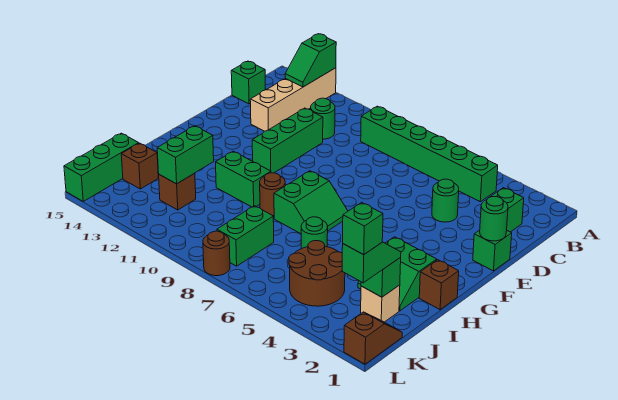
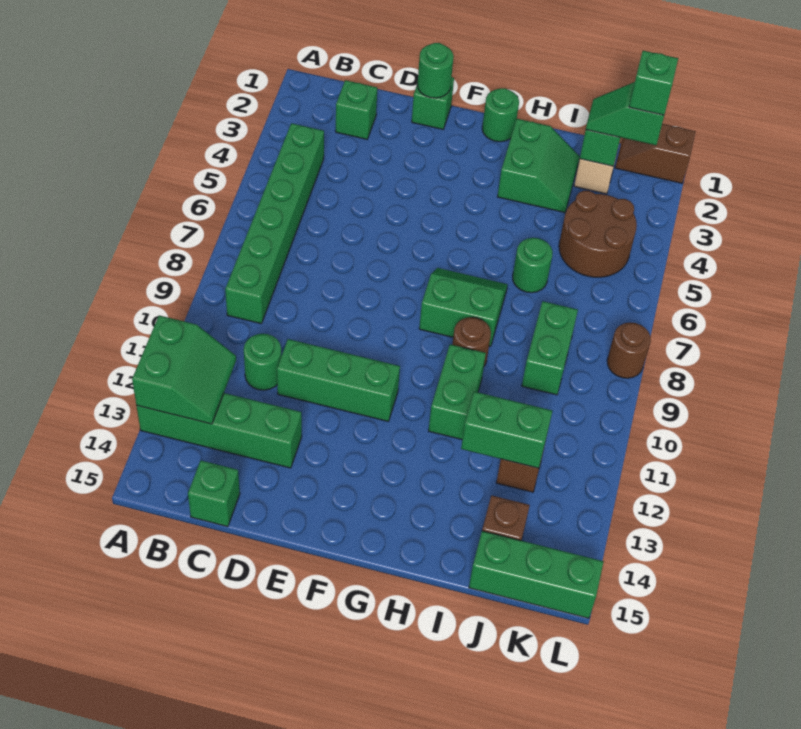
tan brick A13:D13 level 1 -> green brick A13:D13 level 1
green slope A13:B13 level 2 top A -> green slope A12:B13 level 2 top A
green round brick D4 level 1 -> green round brick G1 level 1
brown brick H1 level 1 -> none
green brick J8:K8 level 1 -> green brick J8:J9 level 1

